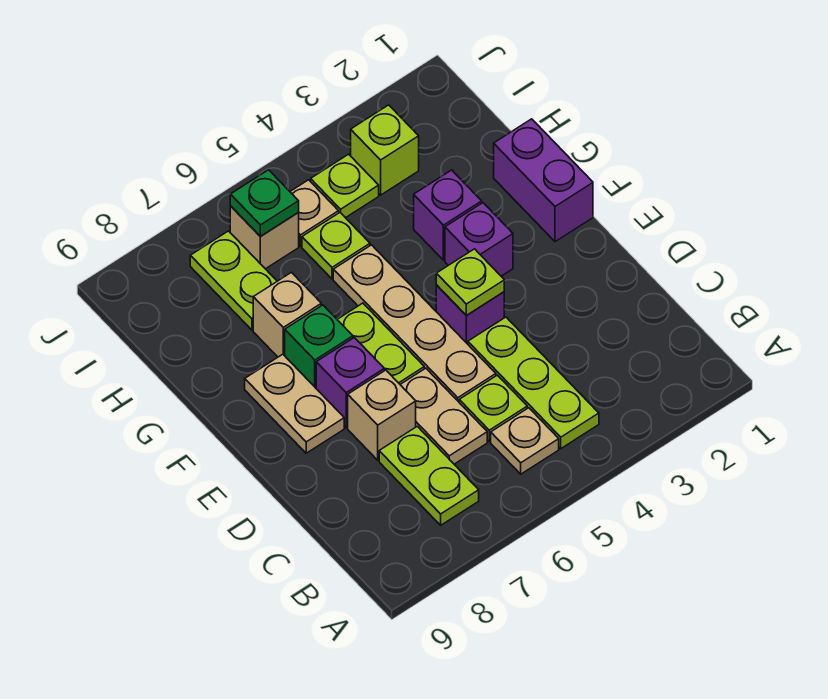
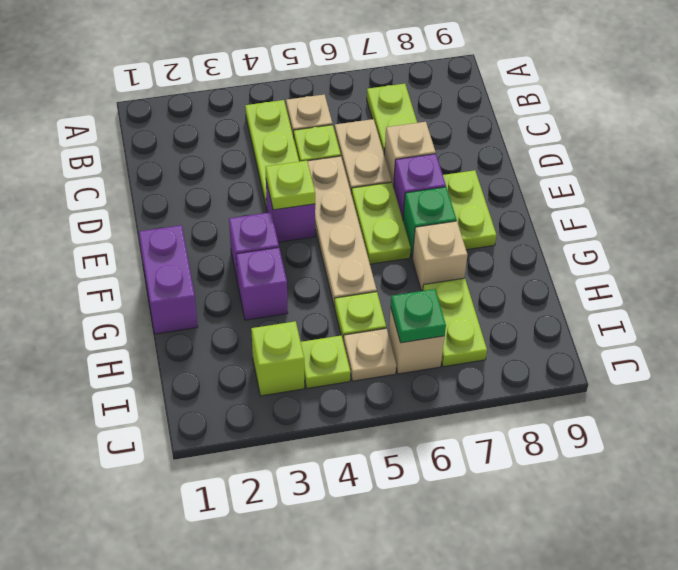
tan plate E8:F8 level 1 -> lime plate E8:F8 level 1

